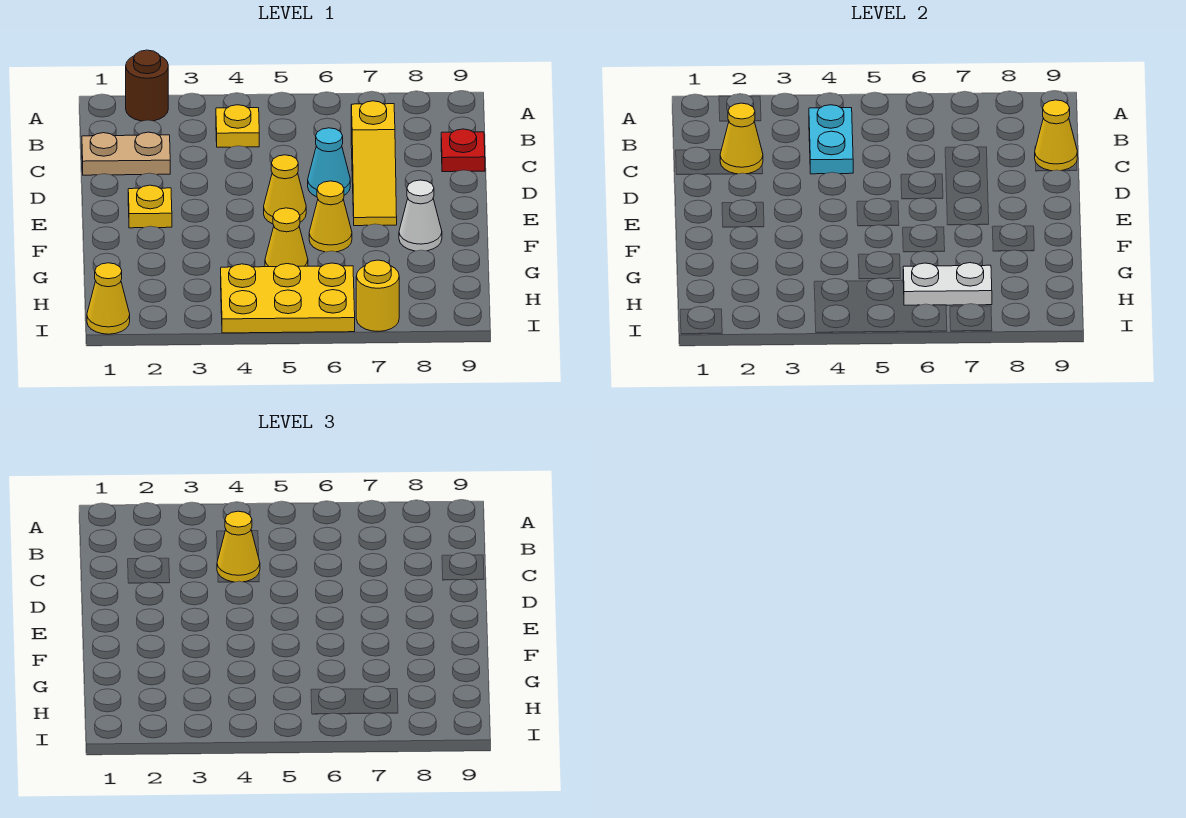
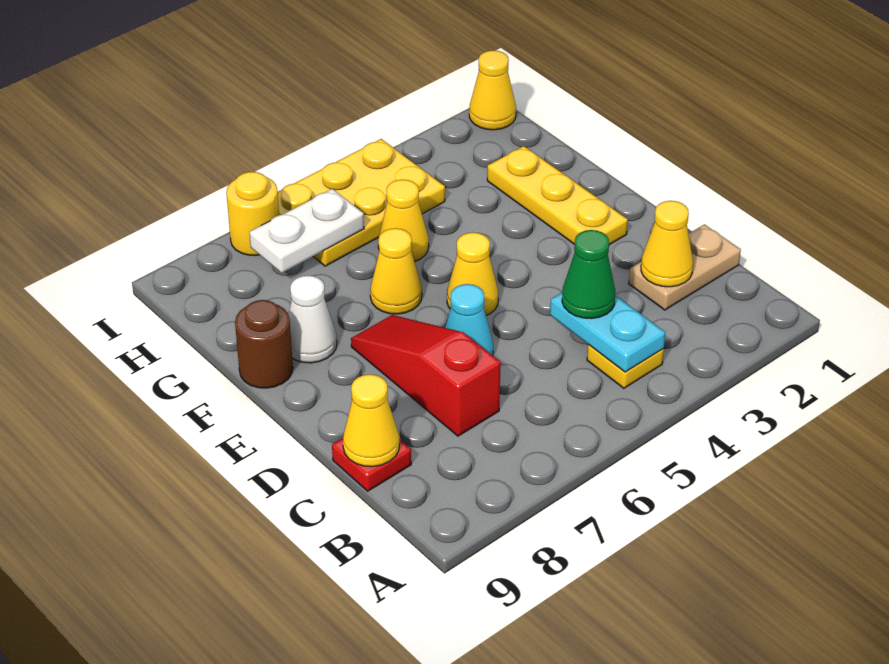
brown round brick A2 level 1 -> brown round brick F9 level 1
yellow cone C4 level 3 -> green cone C4 level 3
yellow slope C7:E7 level 1 top C -> red slope C7:E7 level 1 top C
yellow plate E2 level 1 -> yellow plate E2:G2 level 1

